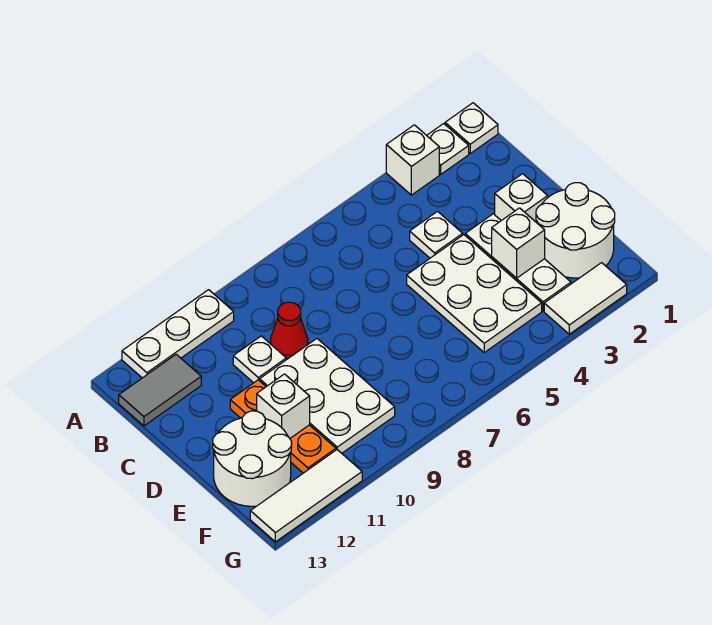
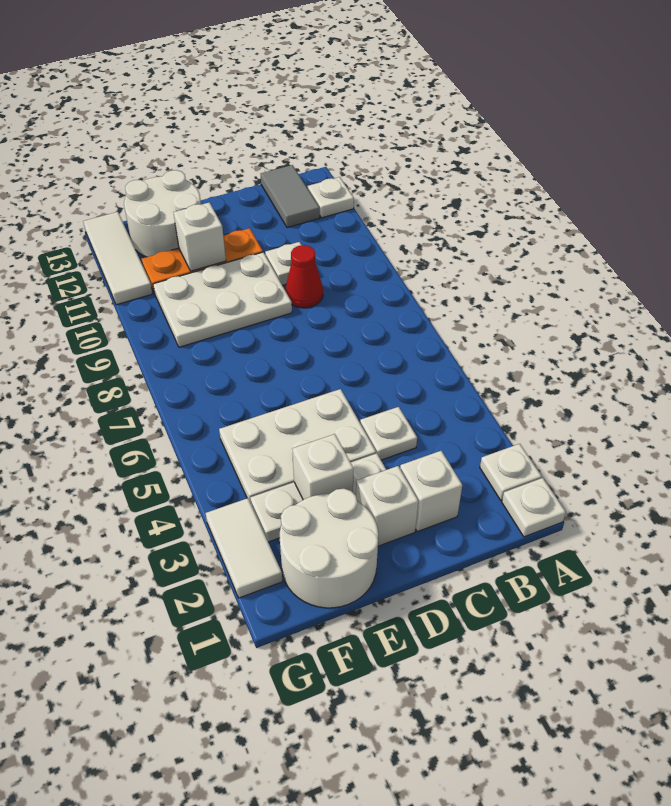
white brick A3 level 1 -> white brick C2 level 1
white plate A10:A12 level 1 -> white plate A12 level 1

